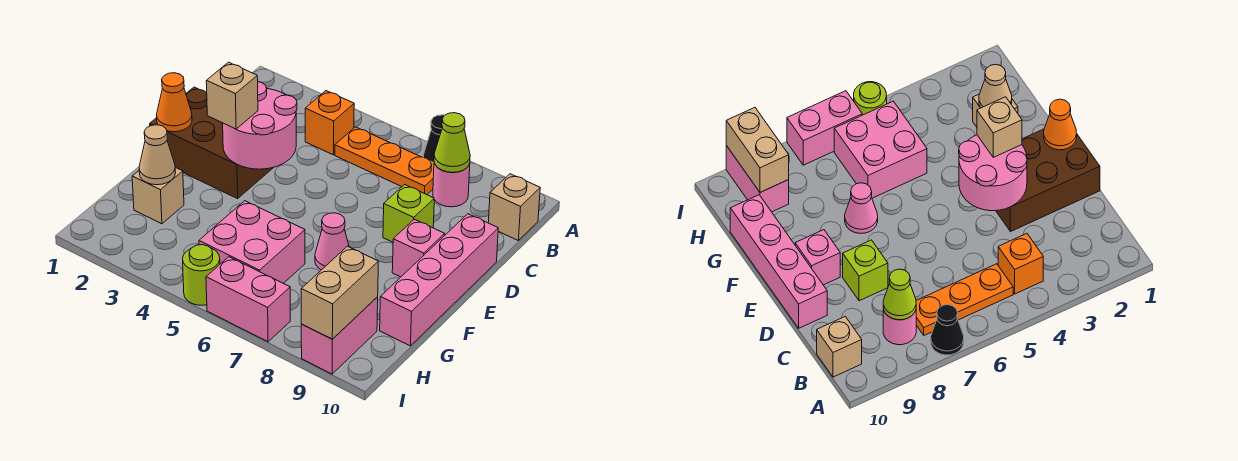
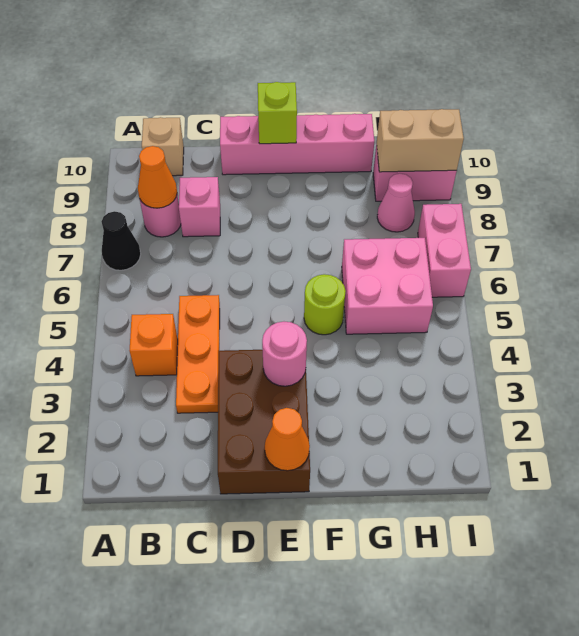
orange plate B5:B7 level 1 -> orange plate C3:C5 level 1
lime cone B8 level 2 -> orange cone B8 level 2
pink round brick D3:E4 level 2 -> pink round brick E3 level 2
lime brick D8 level 1 -> lime brick E10 level 2
tan brick E3 level 3 -> none
pink brick E9 level 1 -> pink brick C8 level 1
pink cone F7 level 1 -> pink cone H8 level 1
tan brick G2 level 1 -> none
tan cone G2 level 2 -> none
lime round brick I5 level 1 -> lime round brick F5 level 1

